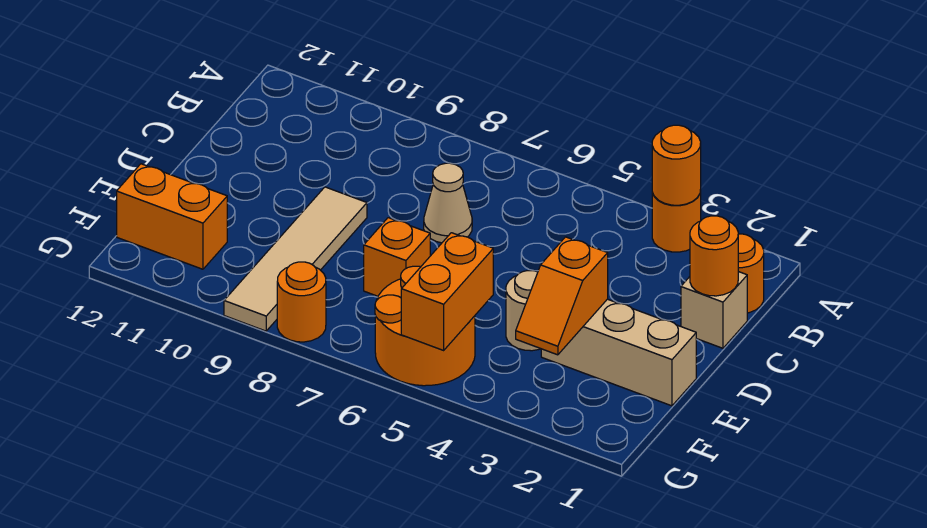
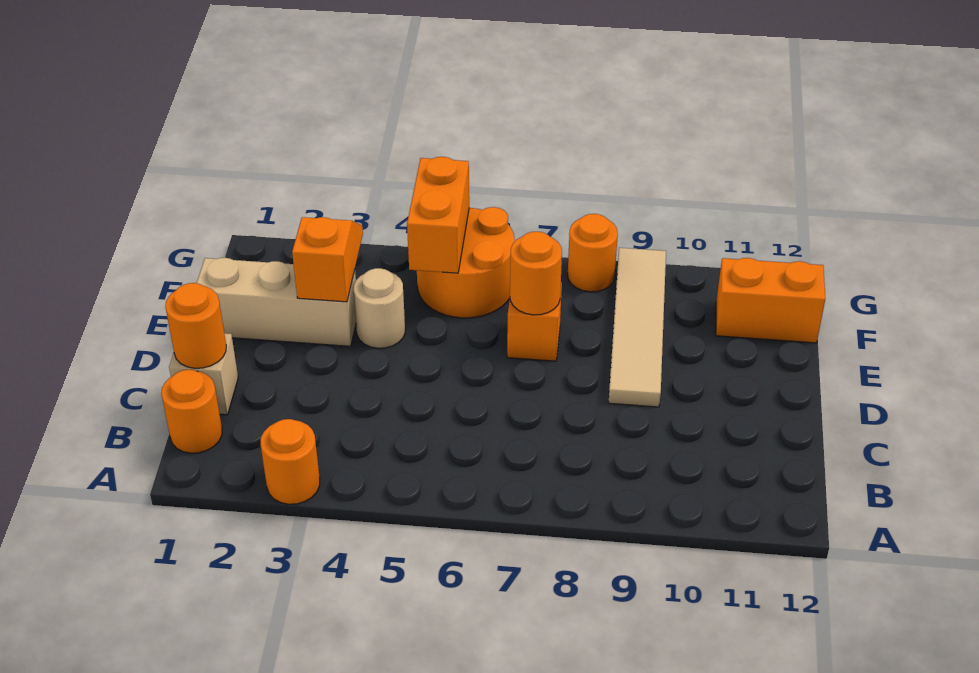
orange round brick A3 level 2 -> orange round brick E7 level 2
tan cone C7 level 1 -> none

